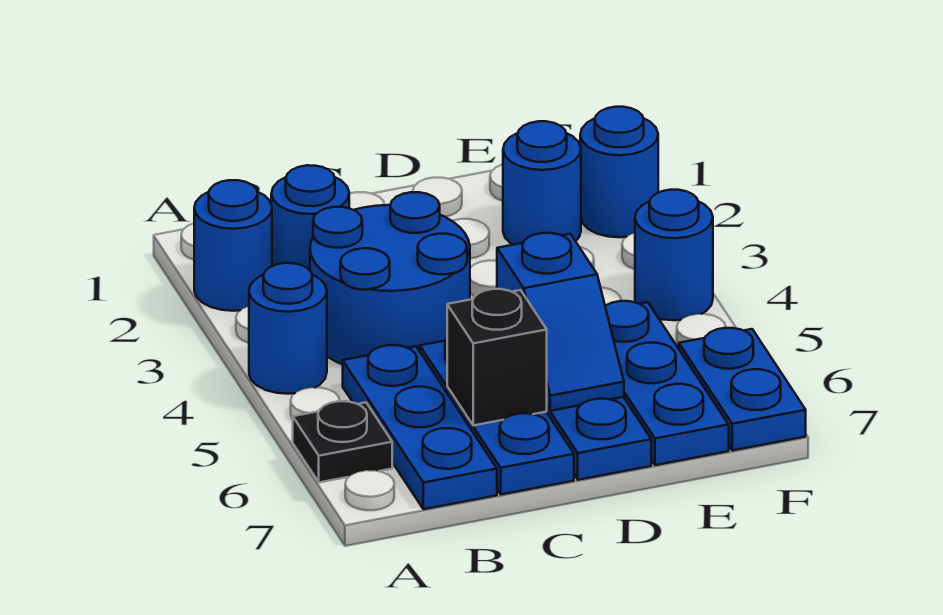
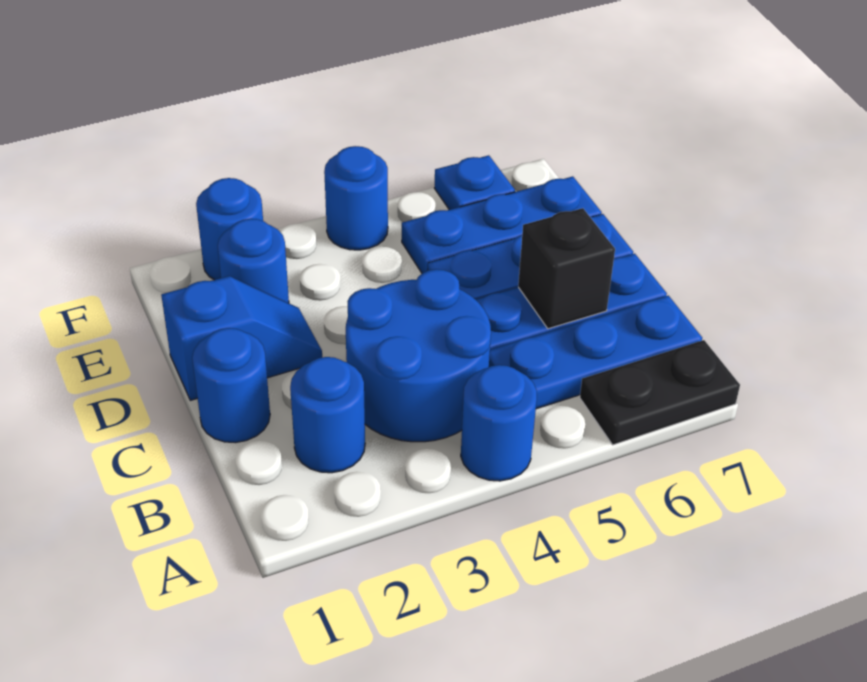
blue round brick A2 level 1 -> blue round brick C1 level 1
black plate A6 level 1 -> black plate A6:A7 level 1
blue slope D5:D6 level 2 top 5 -> blue slope D1:D2 level 1 top 1
blue plate F6:F7 level 1 -> blue plate F6 level 1

